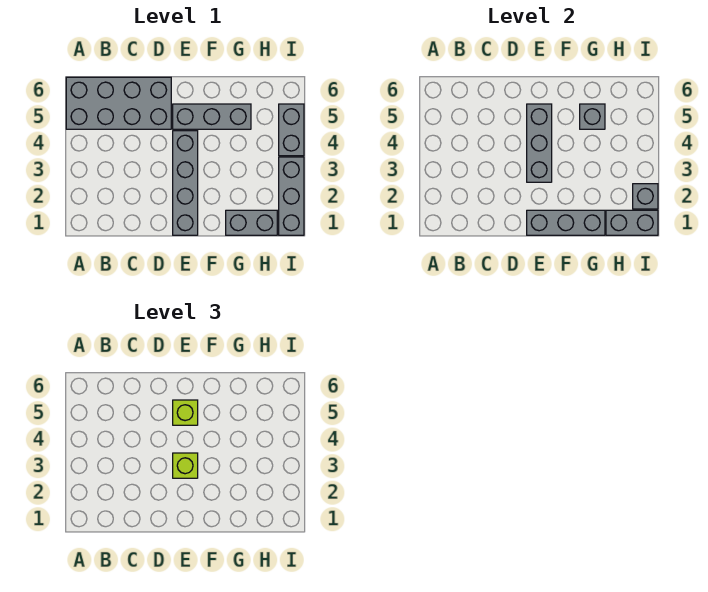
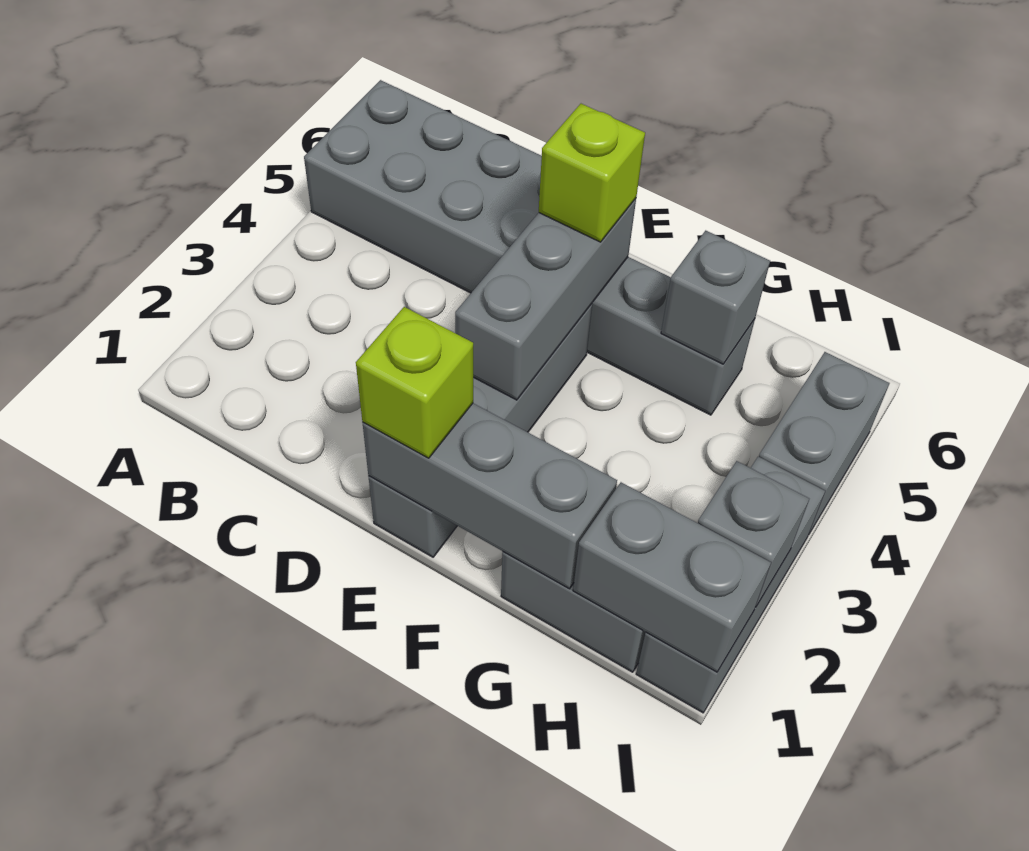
lime brick E3 level 3 -> lime brick E1 level 3

